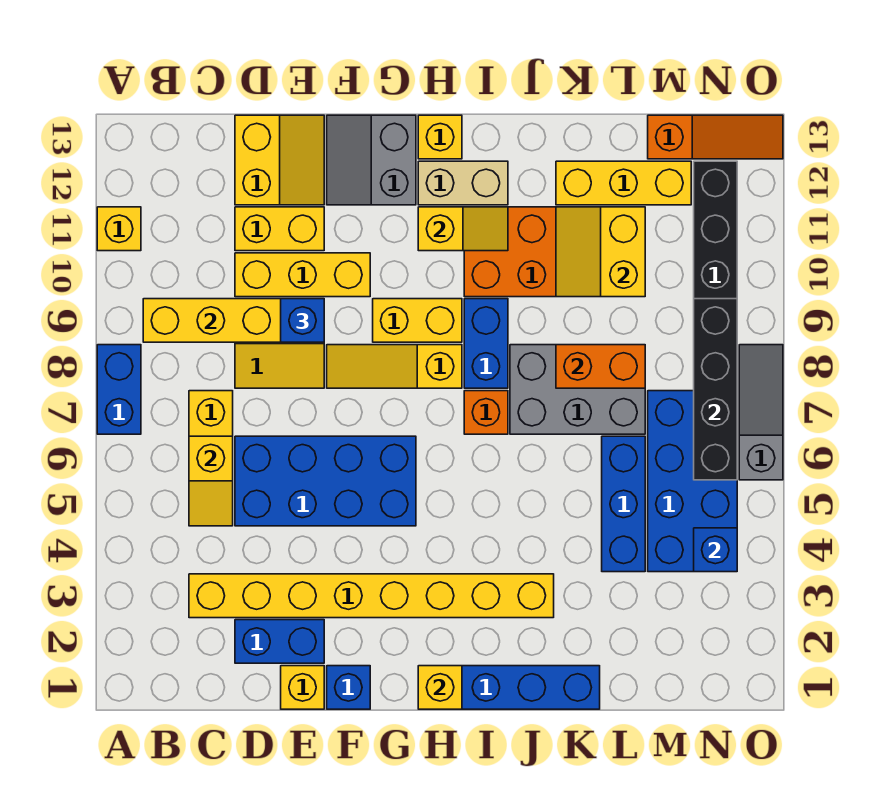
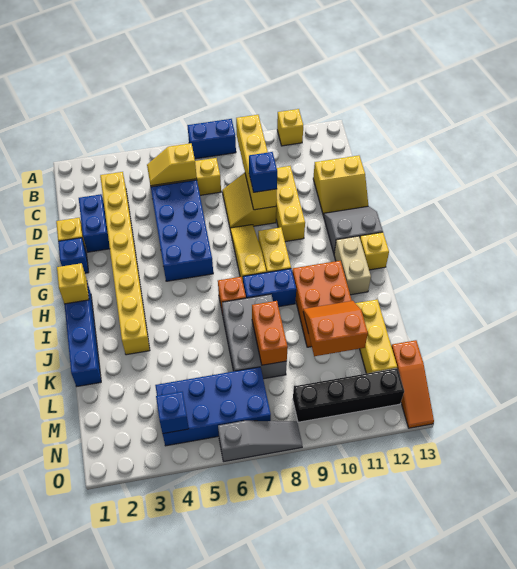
yellow brick D11:E11 level 1 -> none
yellow slope H11:I11 level 2 top H -> none
yellow slope K10:L11 level 2 top L -> orange slope K10:L11 level 2 top L
blue brick L4:L6 level 1 -> none
black brick N6:N9 level 2 -> none

